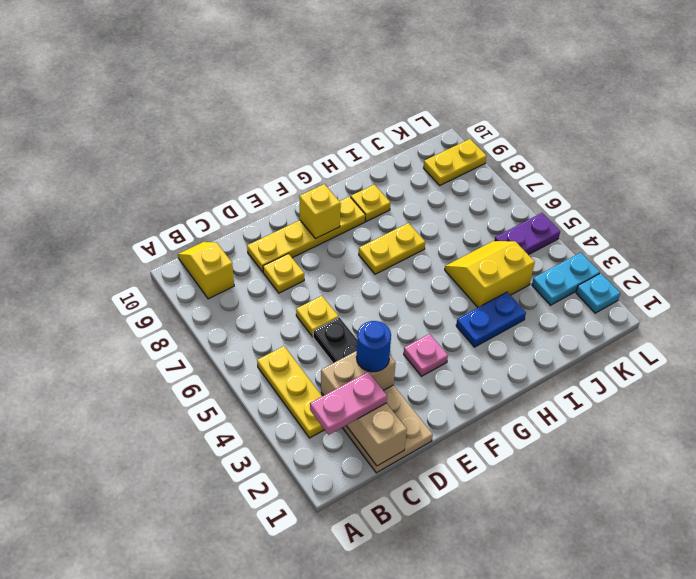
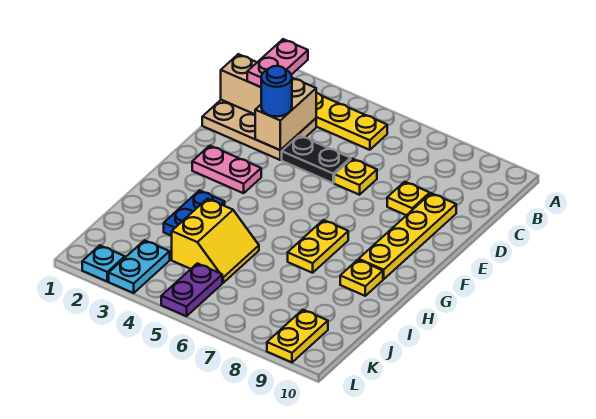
yellow slope B9:B10 level 1 top 9 -> none
pink plate F3 level 1 -> pink plate F2:F3 level 1
yellow brick F9 level 2 -> none

